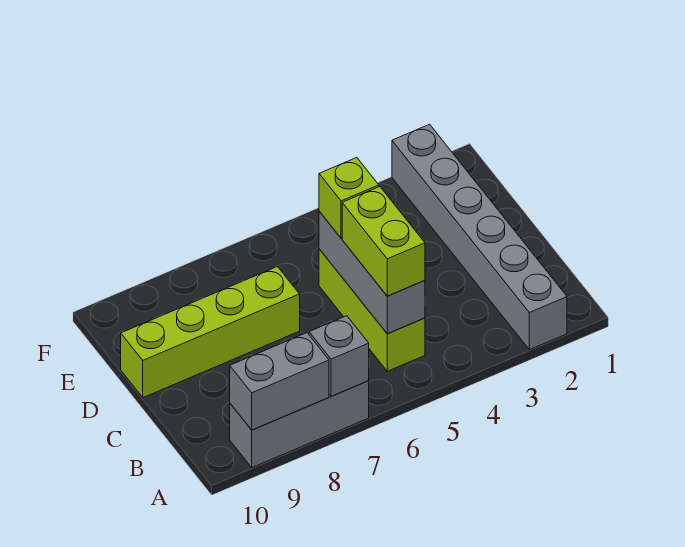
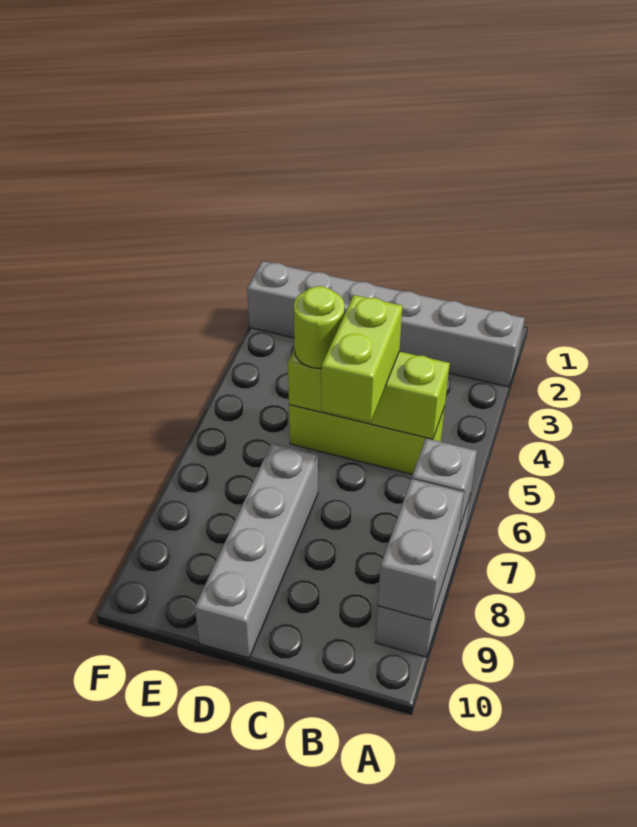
grey brick B5:D5 level 2 -> lime brick B5:D5 level 2
lime brick B5:C5 level 3 -> lime brick C5:C6 level 3
lime brick D5 level 3 -> lime round brick D5 level 3
lime brick D7:D10 level 1 -> grey brick D7:D10 level 1

